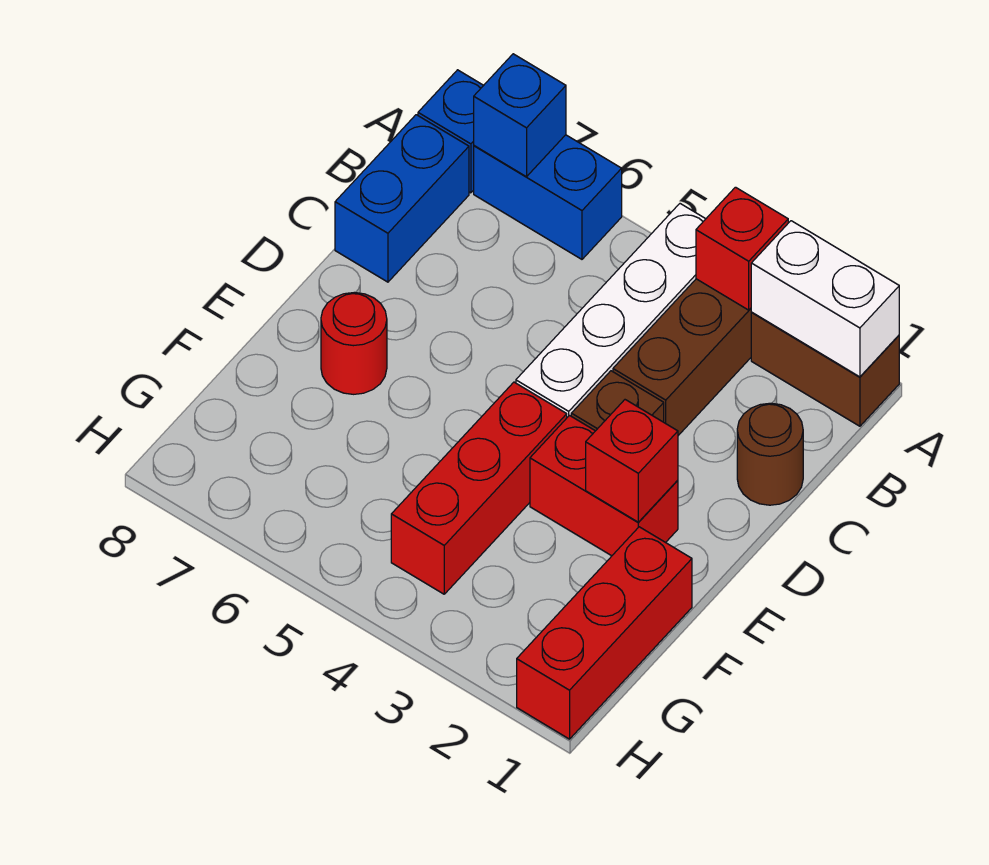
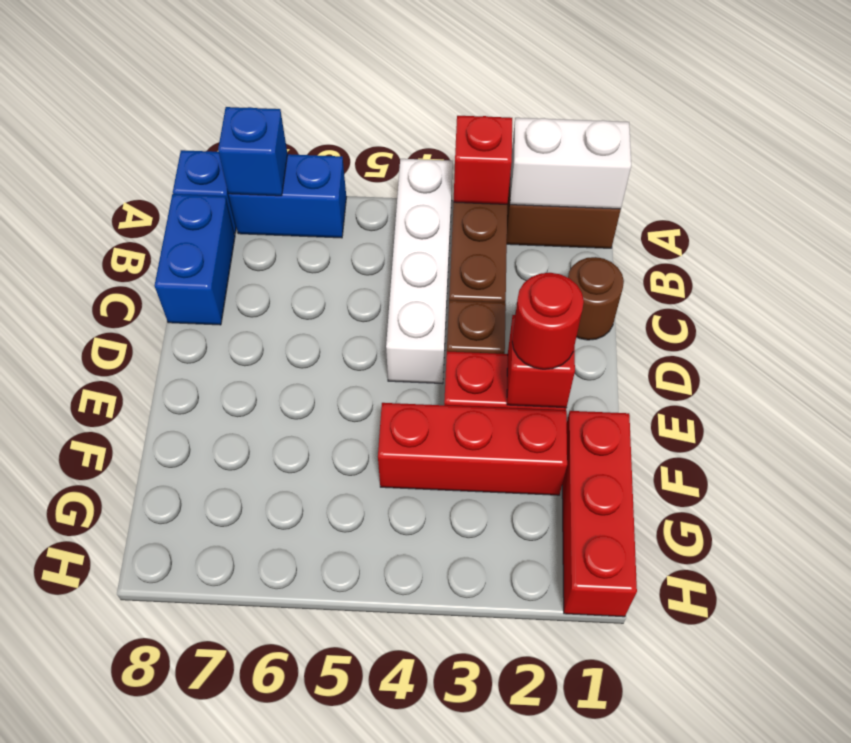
red brick E4:G4 level 1 -> red brick F2:F4 level 1
red round brick E7 level 1 -> red round brick E2 level 3

